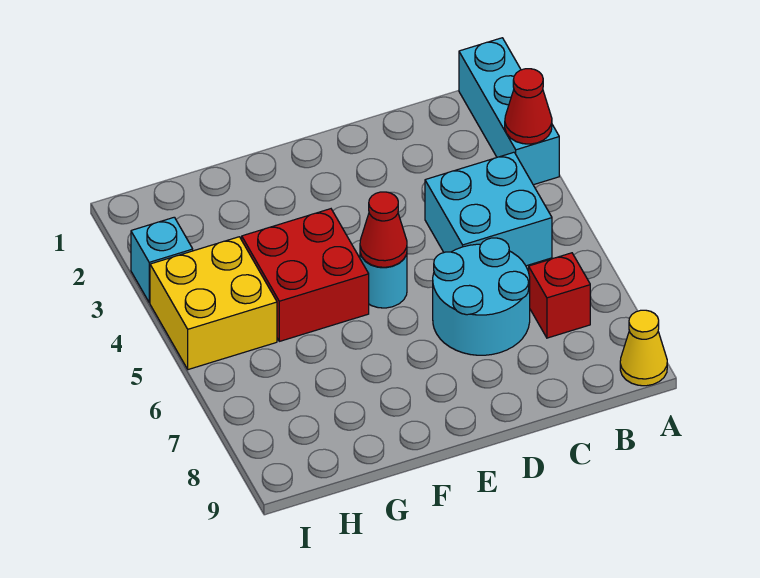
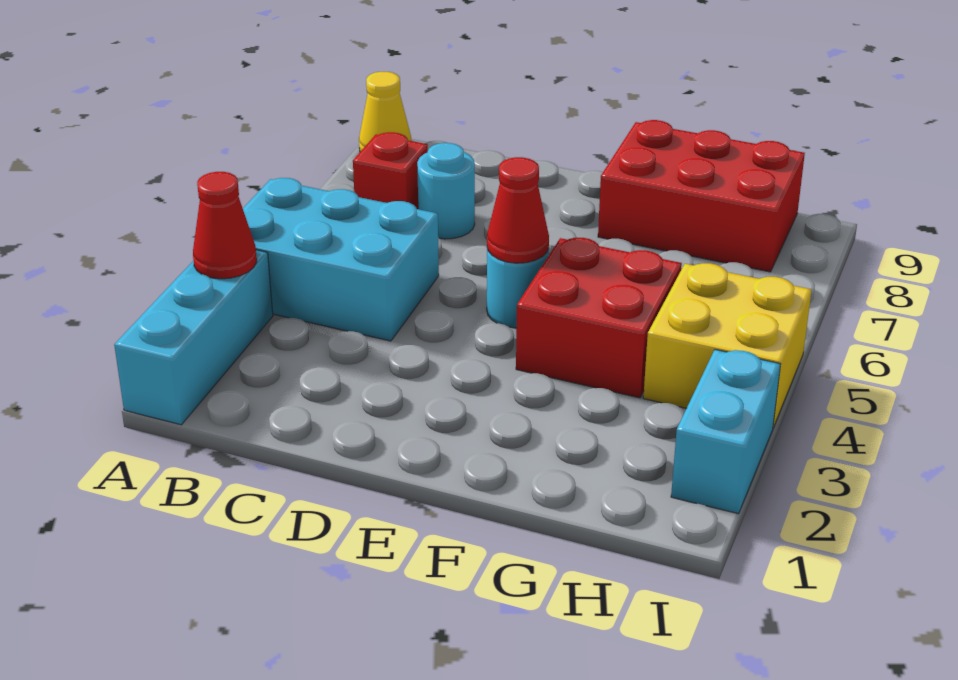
cyan brick B4:C5 level 1 -> cyan brick A4:C5 level 1
cyan round brick C6:D7 level 1 -> cyan round brick C7 level 1
none -> red brick F8:H9 level 1
cyan brick I3 level 1 -> cyan brick I2:I3 level 1

